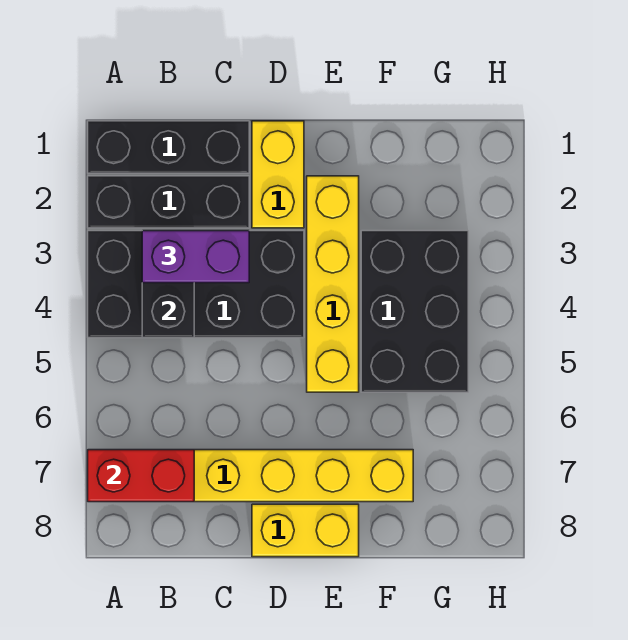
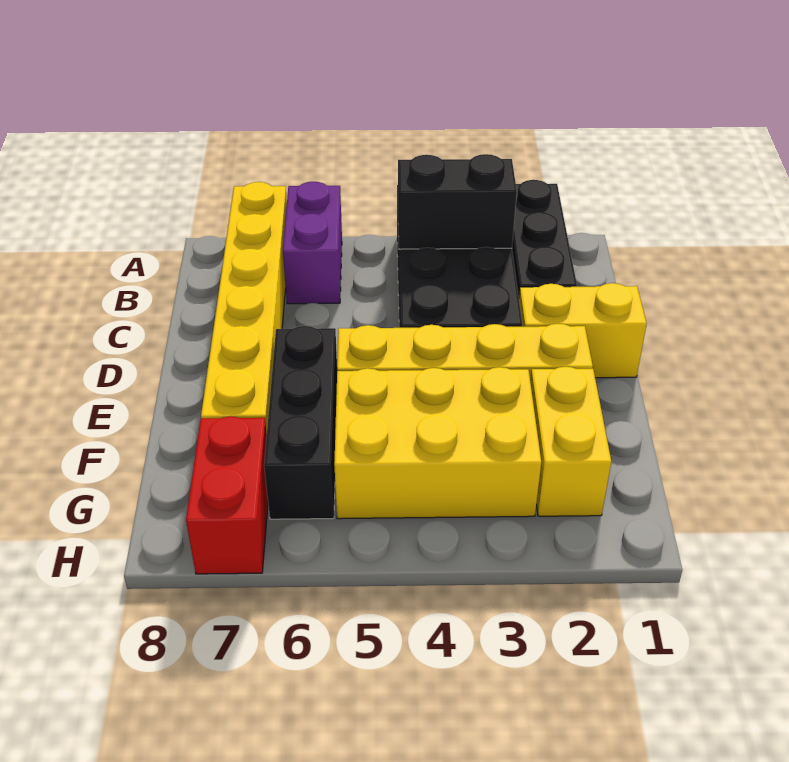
black brick A1:C1 level 1 -> black brick E6:G6 level 1
red brick A7:B7 level 2 -> red brick G7:H7 level 1
purple brick B3:C3 level 3 -> purple brick A6:B6 level 1
yellow brick D8:E8 level 1 -> yellow brick F2:G2 level 1
black brick F3:G5 level 1 -> yellow brick F3:G5 level 1

